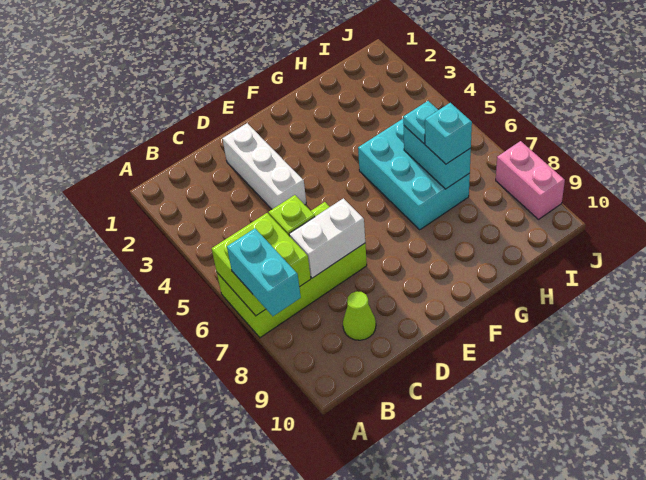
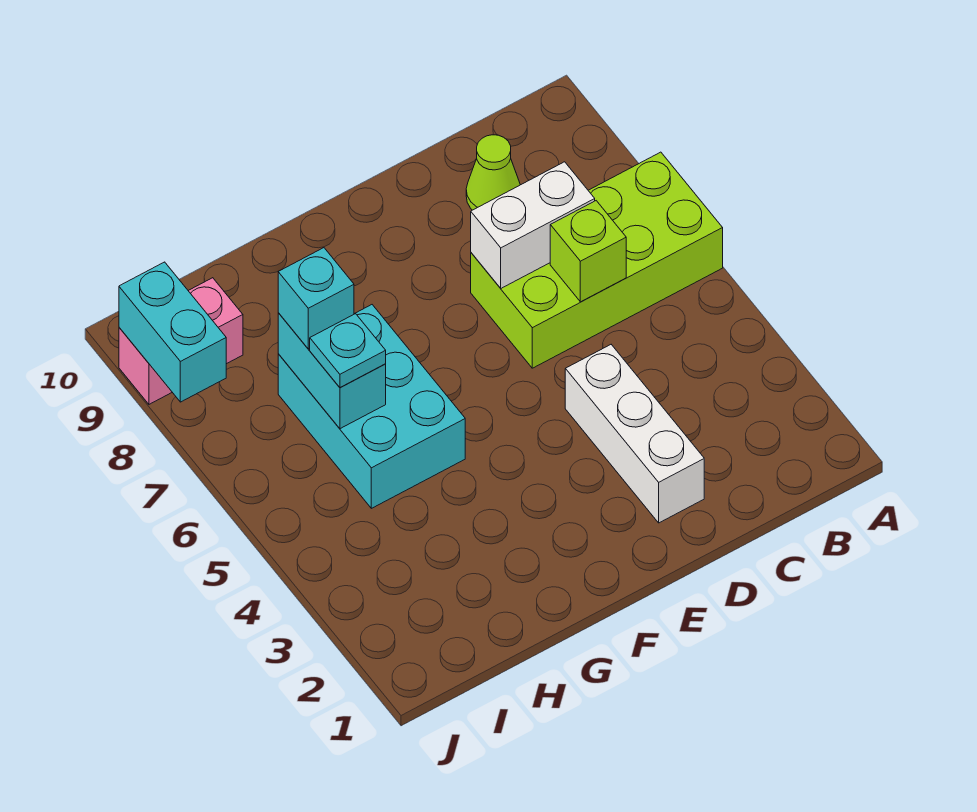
lime brick A6:B7 level 2 -> none
cyan brick A7:A8 level 3 -> cyan brick J8:J9 level 2
pink brick J8:J9 level 1 -> pink brick I9:J9 level 1

